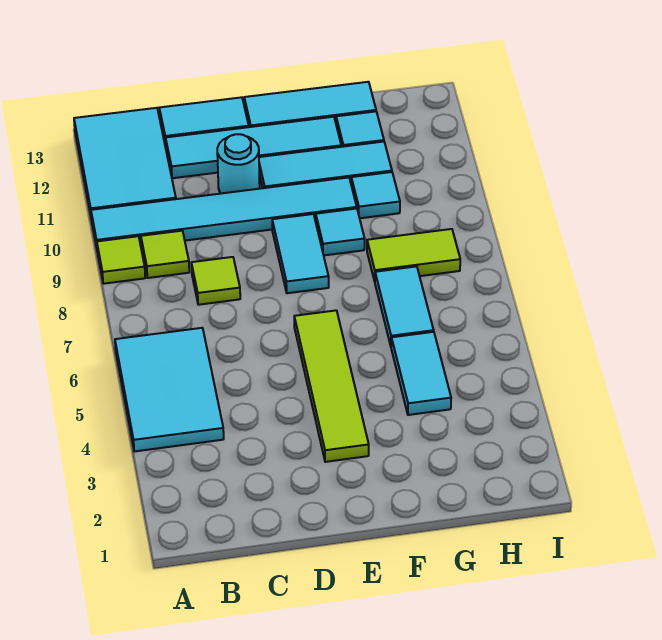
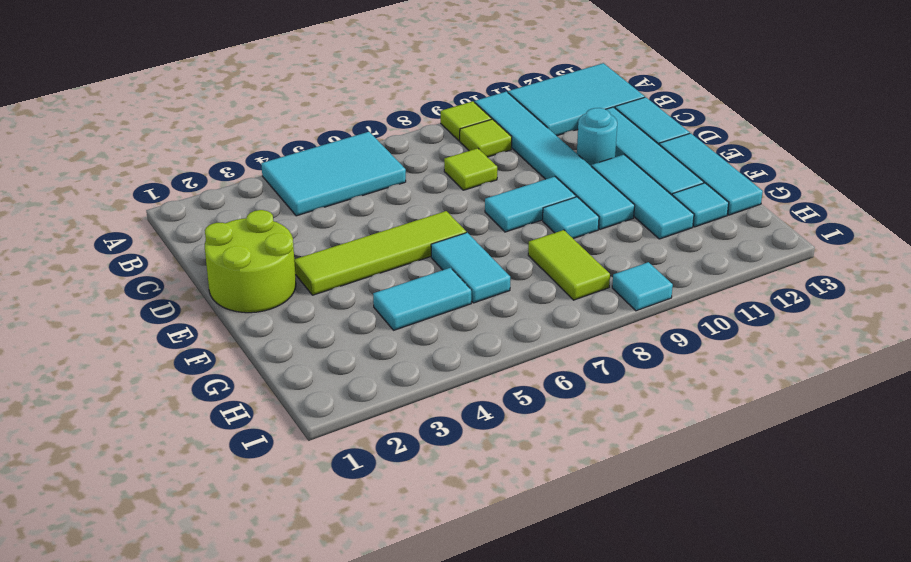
none -> lime round brick D1:E2 level 1
cyan tile G6:G7 level 1 -> cyan tile F6:G6 level 1
cyan tile G10 level 1 -> cyan tile I9 level 1

